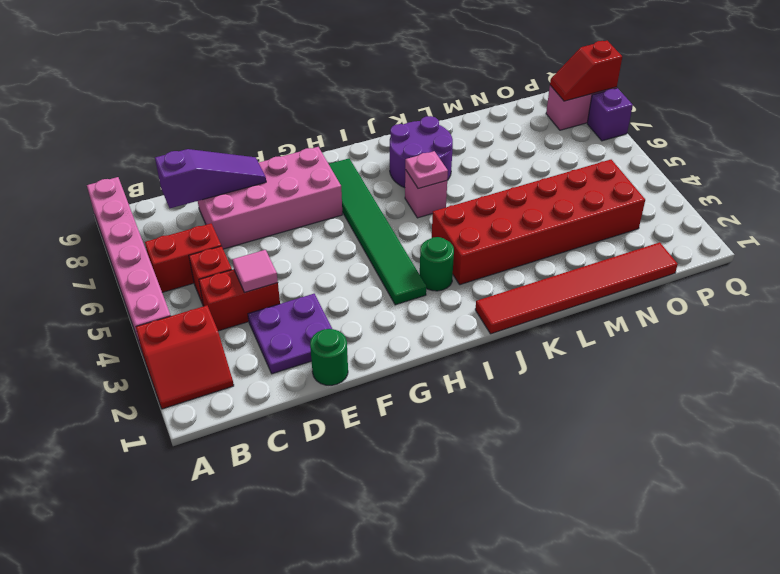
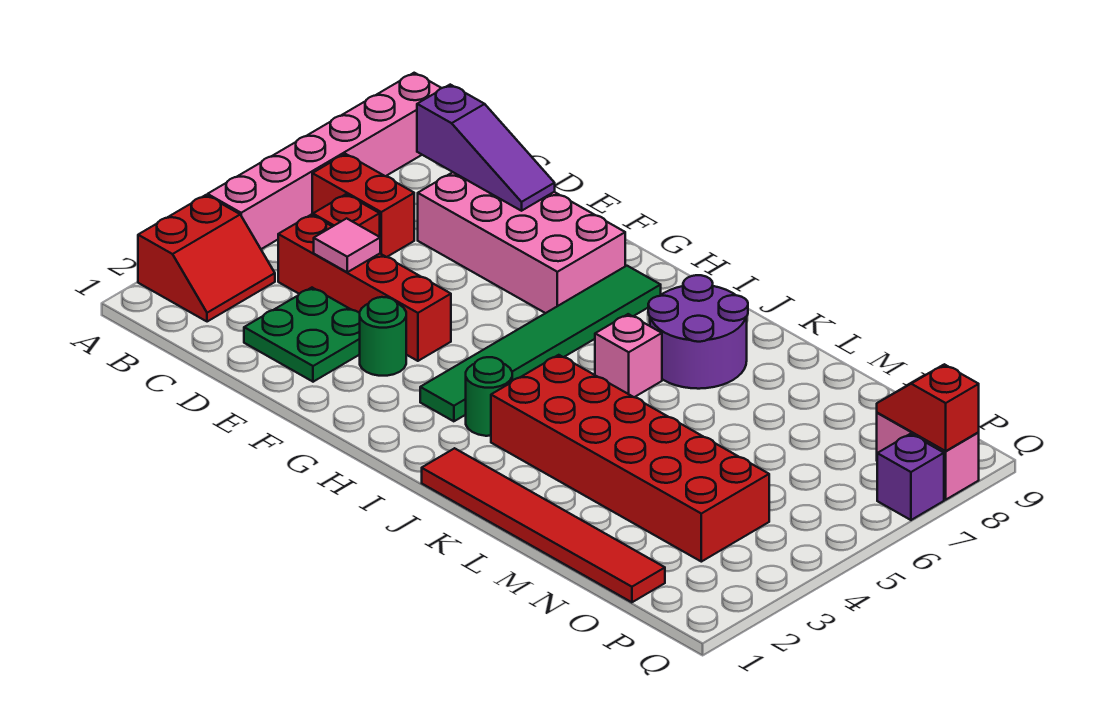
red slope A2:B3 level 1 top 3 -> red slope A2:B3 level 1 top A
red brick C4:D4 level 1 -> red brick C4:F4 level 1
purple plate D2:E3 level 1 -> green plate D2:E3 level 1
green round brick E1 level 1 -> green round brick F3 level 1
pink plate J6 level 2 -> none

